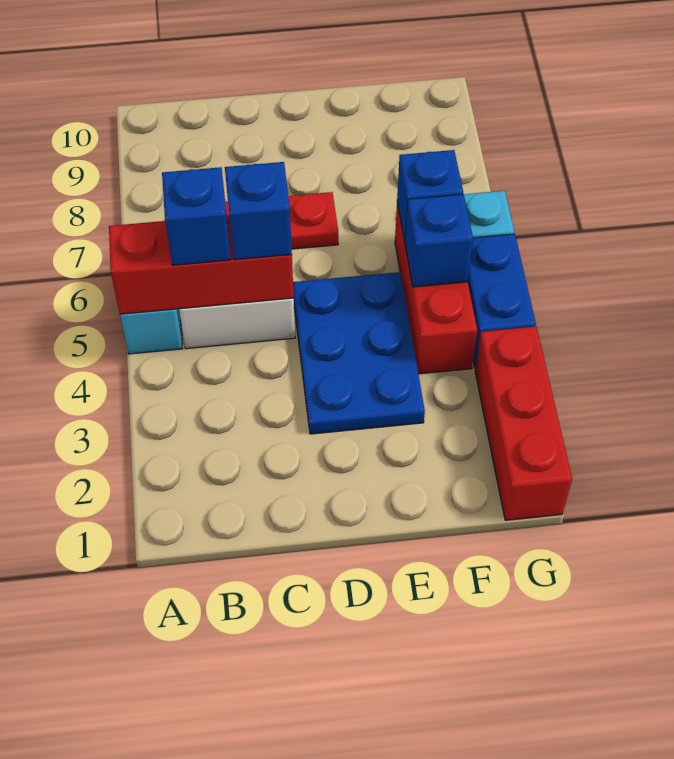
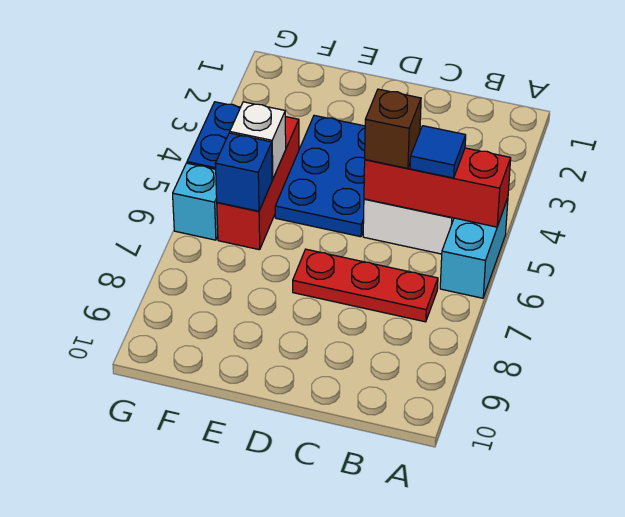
blue brick B5 level 3 -> blue tile B5 level 3
blue brick C5 level 3 -> brown brick C5 level 3
blue brick F5 level 2 -> white brick F5 level 2
red brick G1:G3 level 1 -> none

